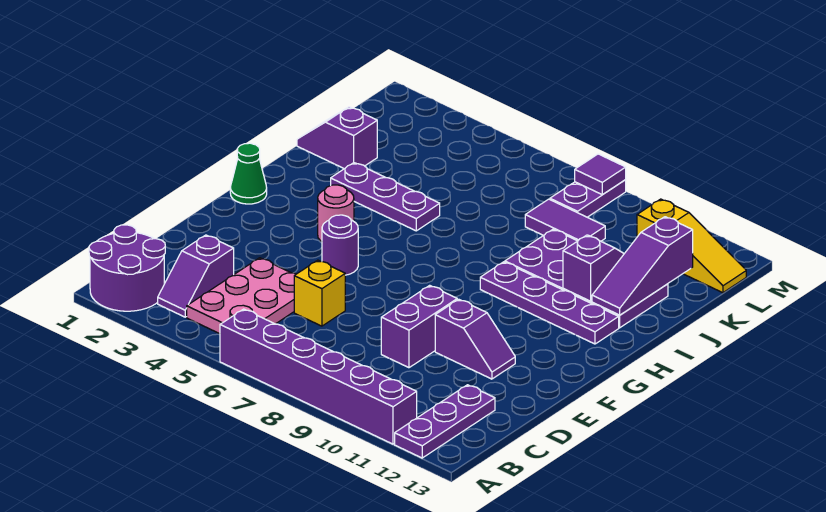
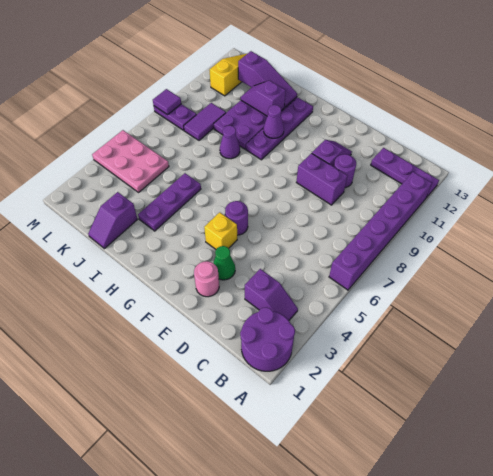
pink plate B4:D5 level 1 -> pink plate K4:M5 level 1
yellow brick D6 level 1 -> yellow brick F4 level 1
none -> purple round brick D10 level 1
green cone G1 level 1 -> green cone E3 level 1
pink round brick G4 level 1 -> pink round brick E2 level 1
none -> purple cone H10 level 2
none -> purple cone I8 level 1

